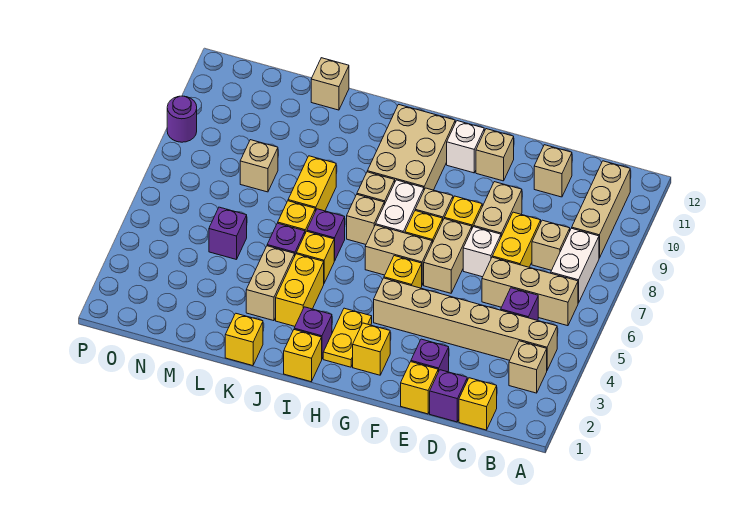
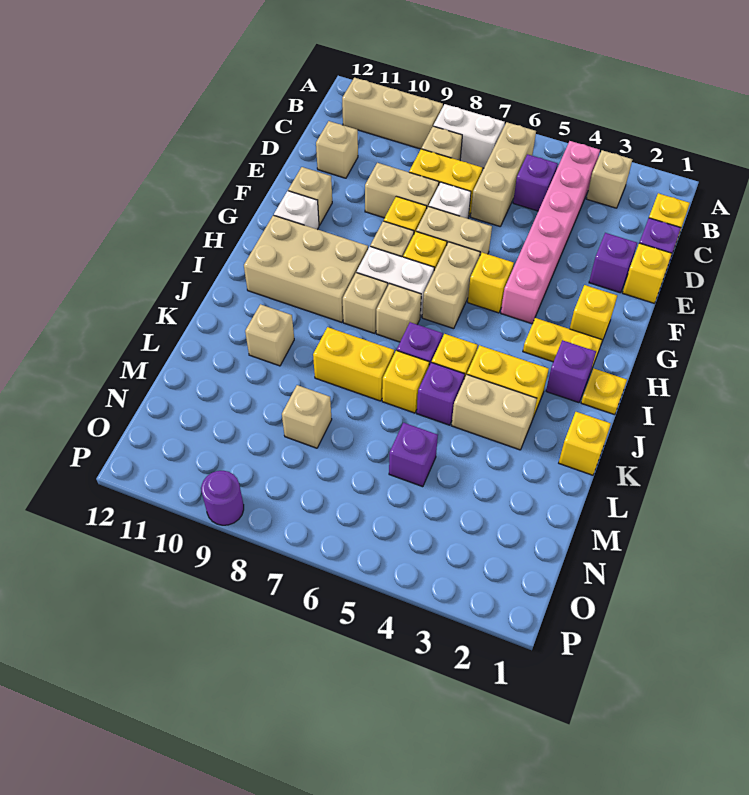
tan brick B4:G4 level 1 -> pink brick B4:G4 level 1
yellow brick I1 level 1 -> yellow plate I1 level 1
tan brick L12 level 1 -> tan brick K10 level 1

